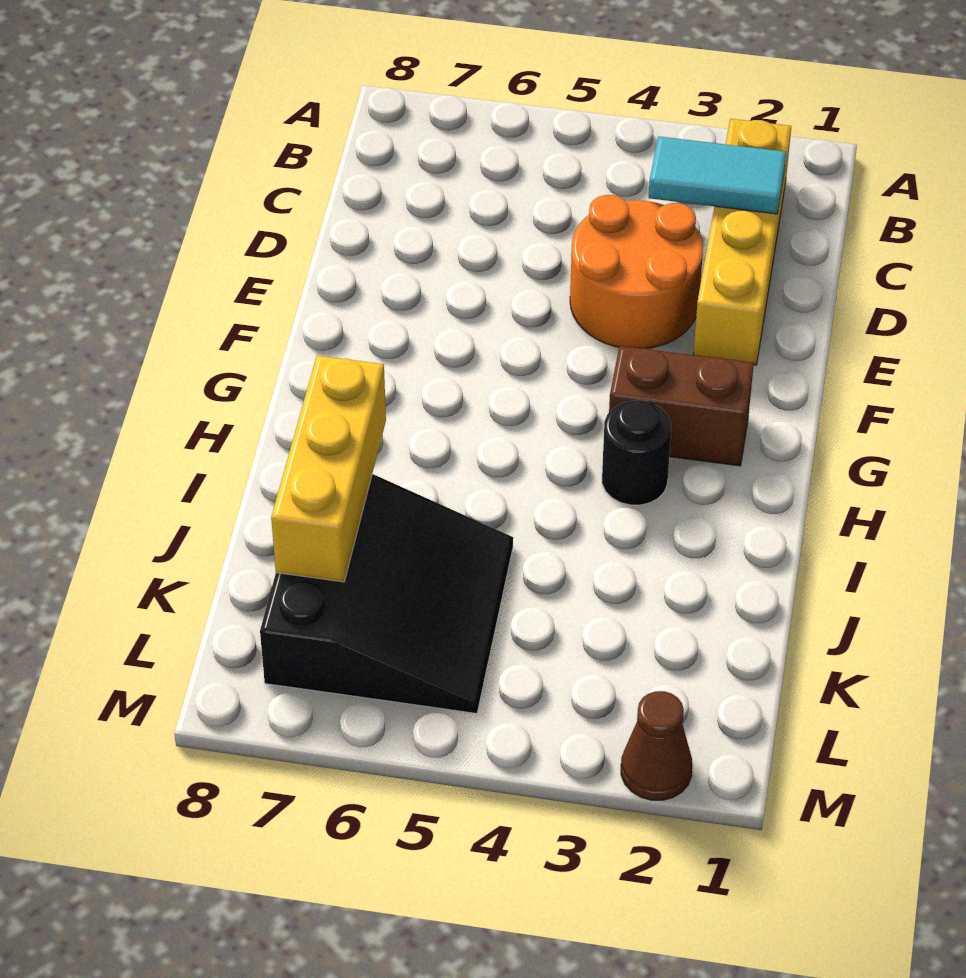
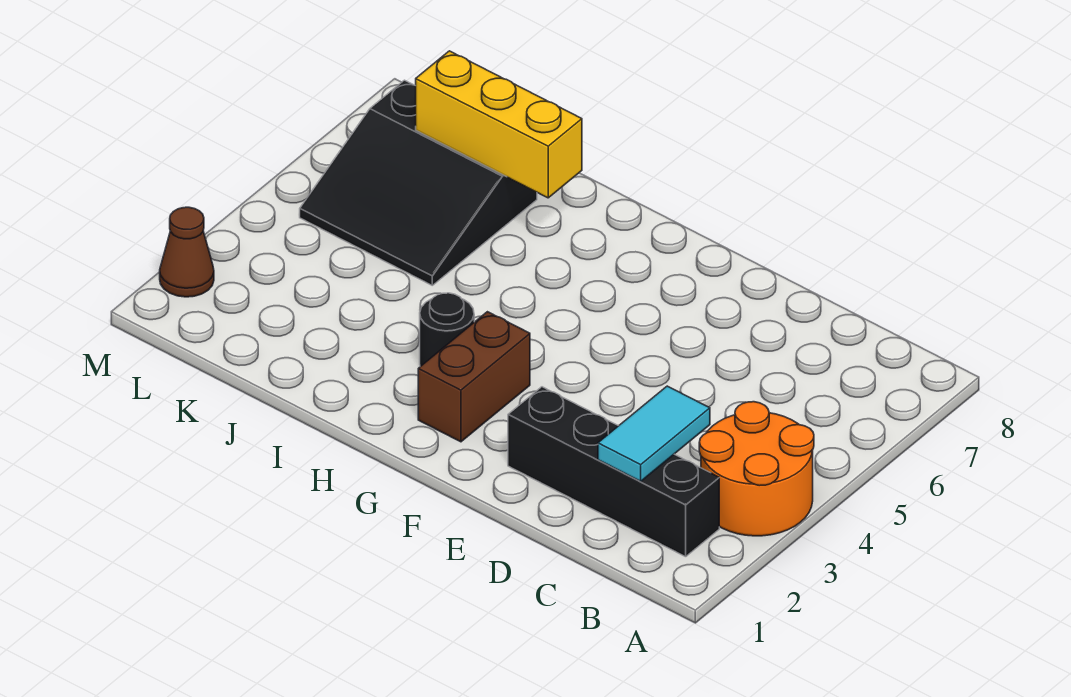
yellow brick B2:E2 level 1 -> black brick B2:E2 level 1
orange round brick D3:E4 level 1 -> orange round brick A3:B4 level 1

